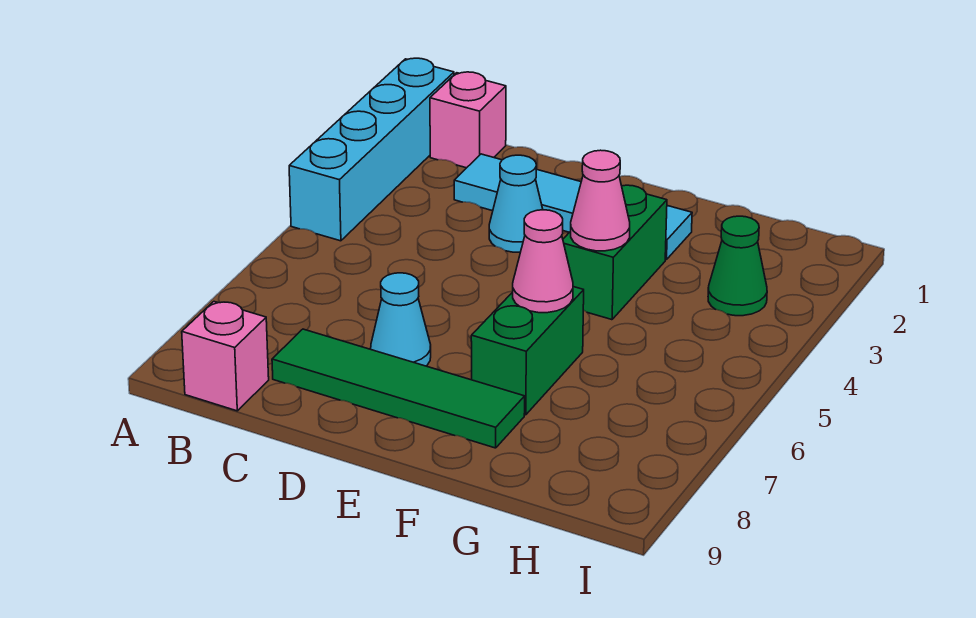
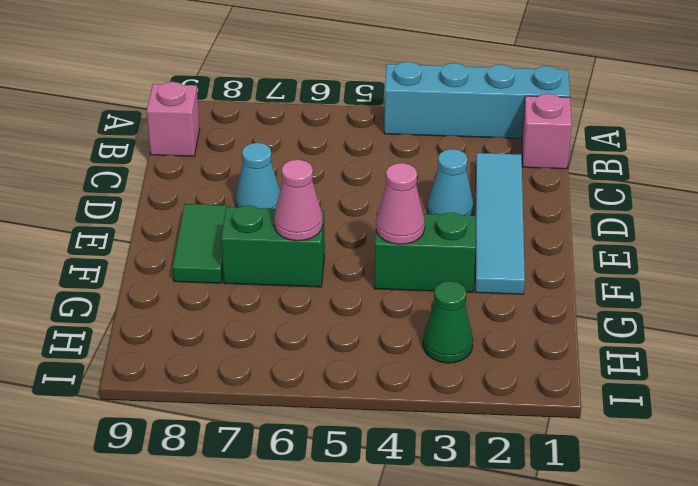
green tile C8:F8 level 1 -> green tile E8:F8 level 1

